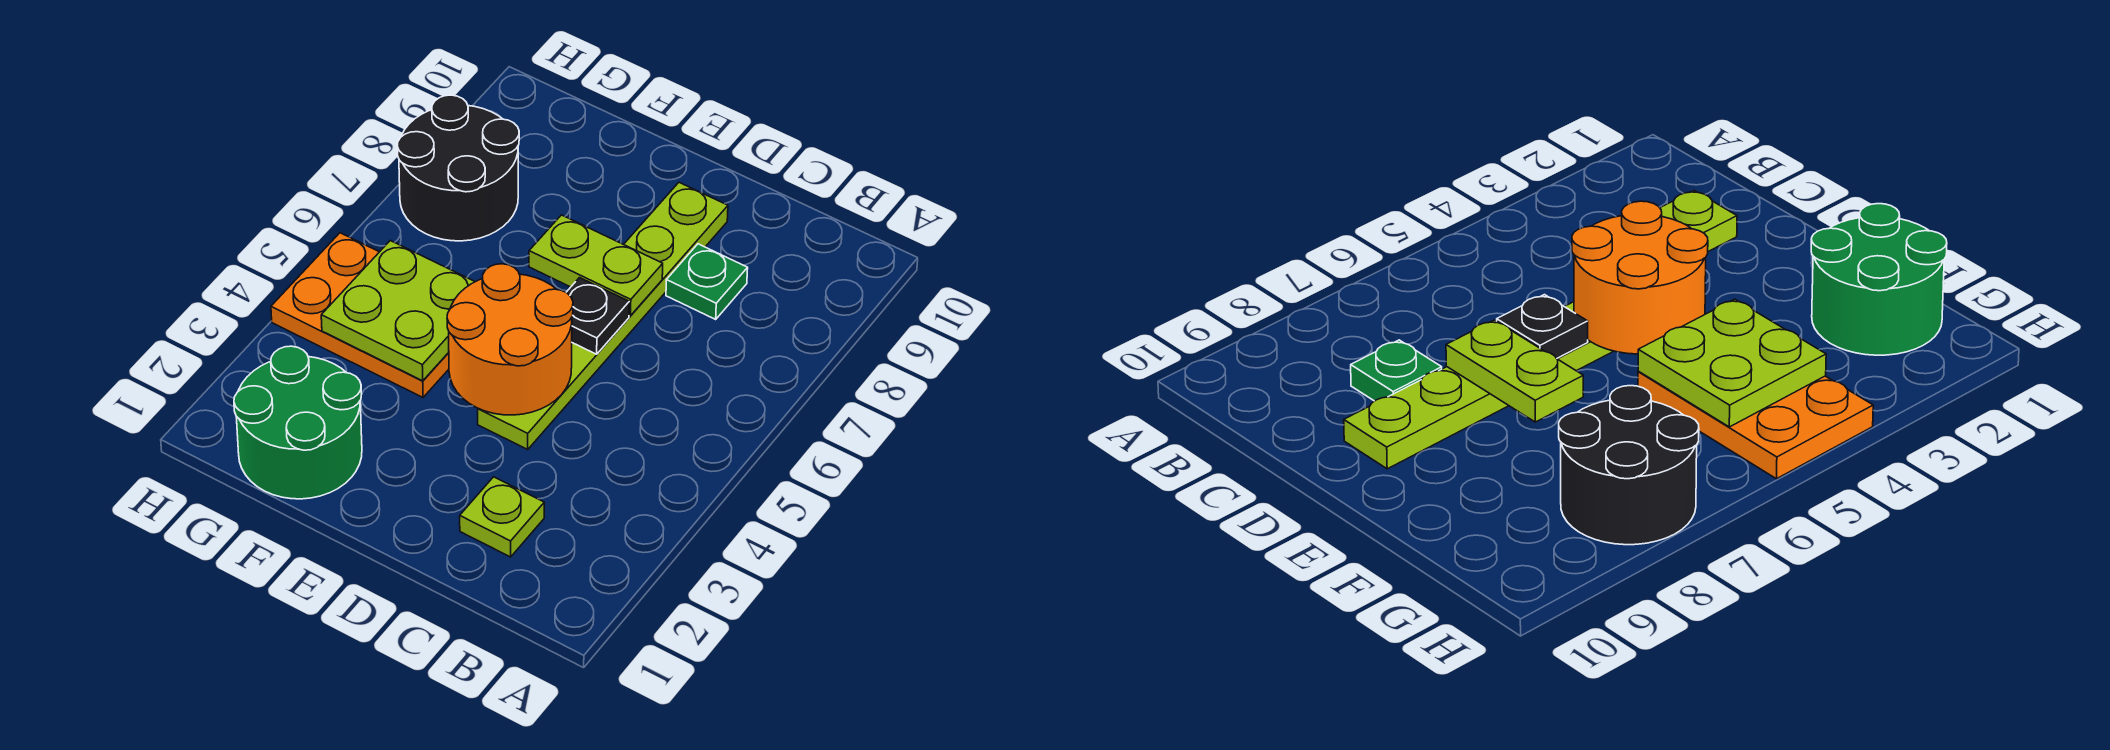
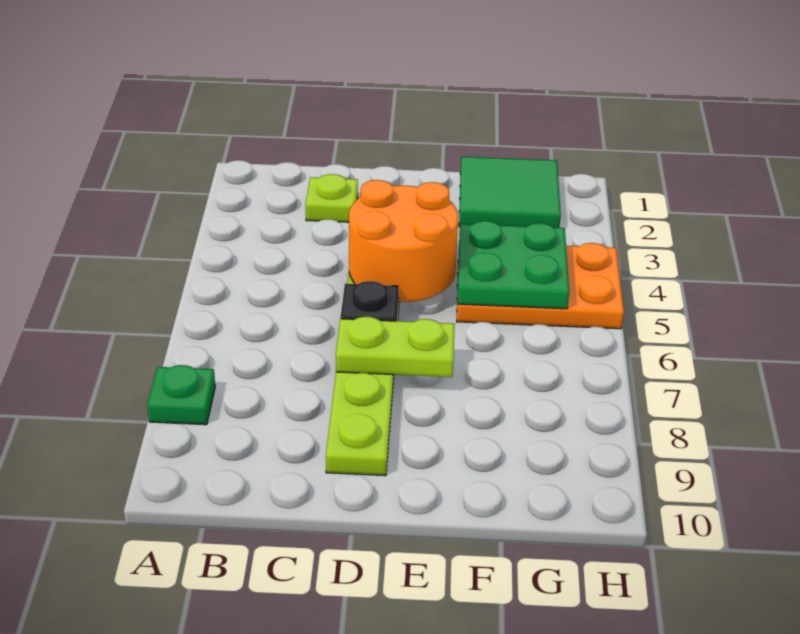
green plate C8 level 1 -> green plate A8 level 1
green round brick F1:G2 level 1 -> green tile F1:G2 level 1
lime plate F4:G5 level 2 -> green plate F4:G5 level 2
black round brick G7:H8 level 1 -> none

